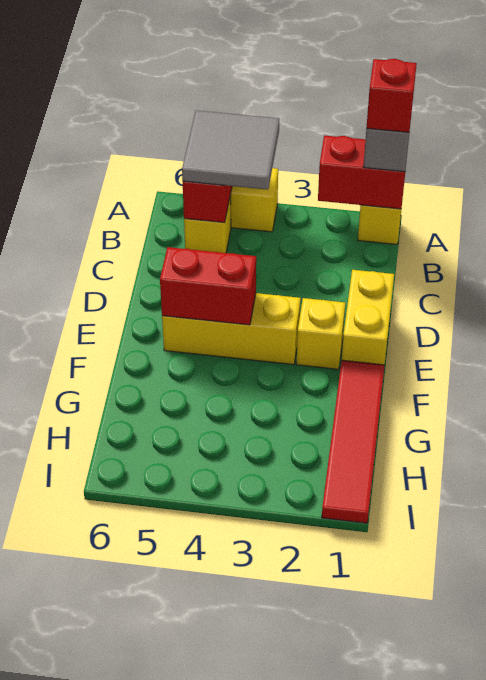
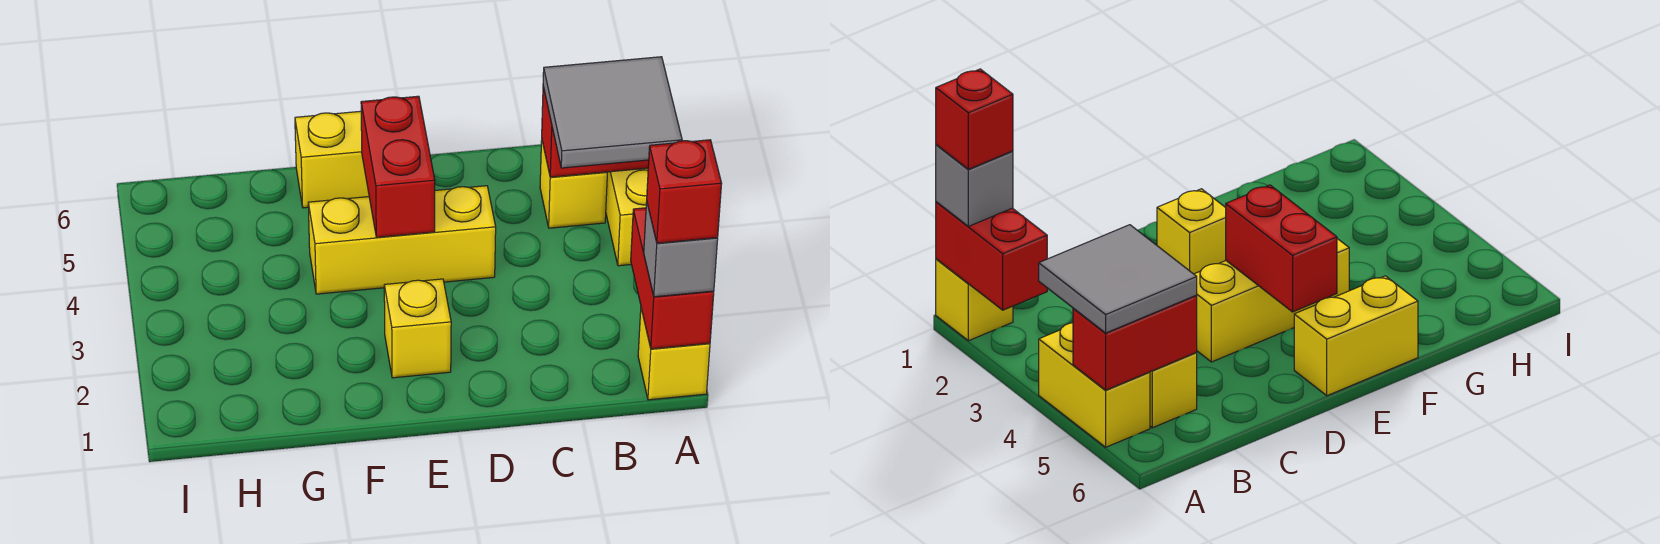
yellow brick D1:E1 level 1 -> yellow brick E6:F6 level 1
yellow brick E3:E5 level 1 -> yellow brick D4:F4 level 1
red tile F1:I1 level 1 -> none

